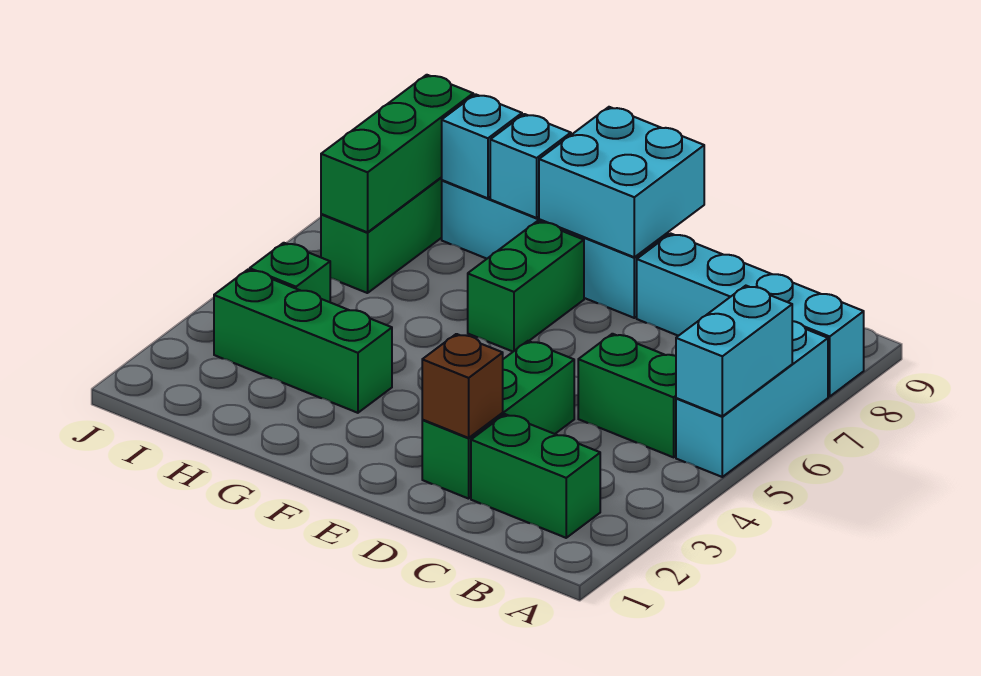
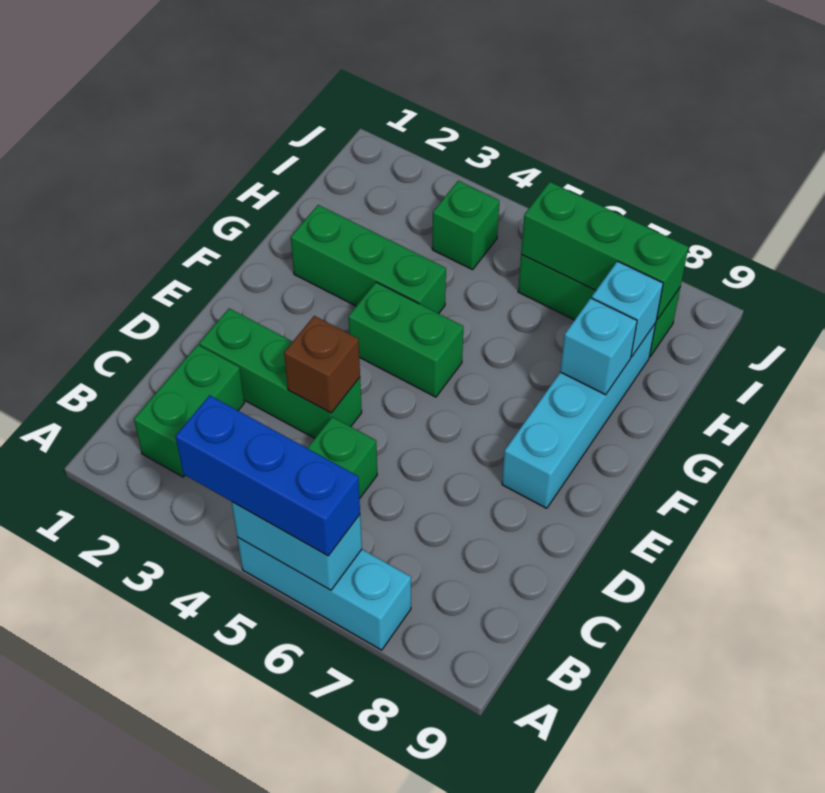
none -> blue brick A4:A6 level 3
cyan brick A8:D8 level 1 -> none
brown brick D2 level 2 -> brown brick D4 level 2
cyan brick E8:F9 level 2 -> none
green brick F6:F7 level 1 -> green brick F4:F5 level 1
green brick G3:I3 level 1 -> green brick G2:G4 level 1

